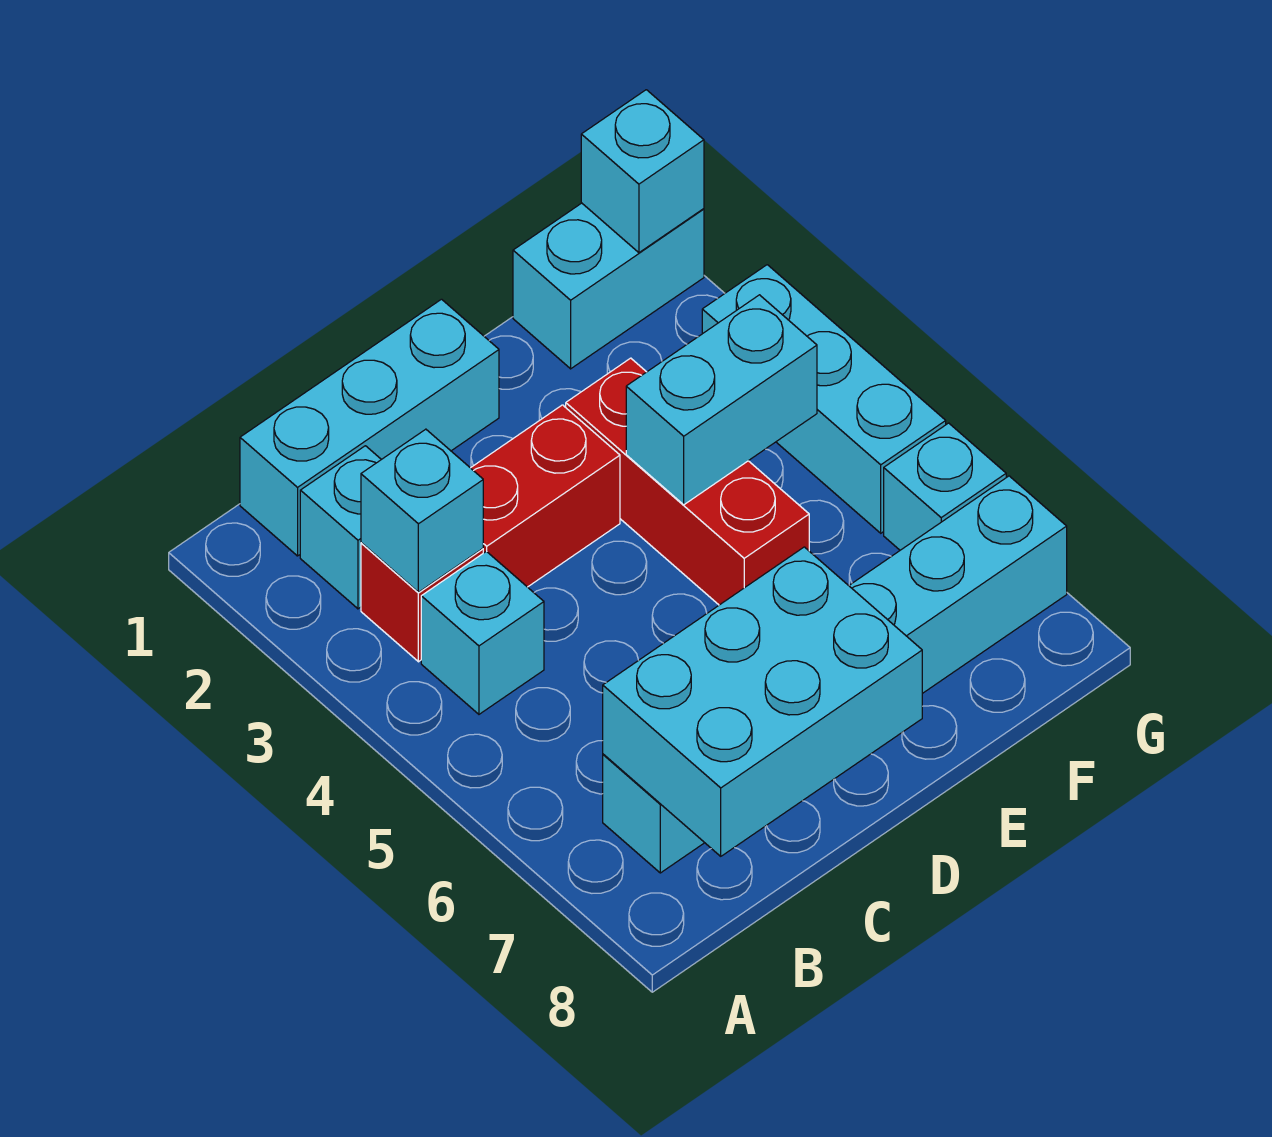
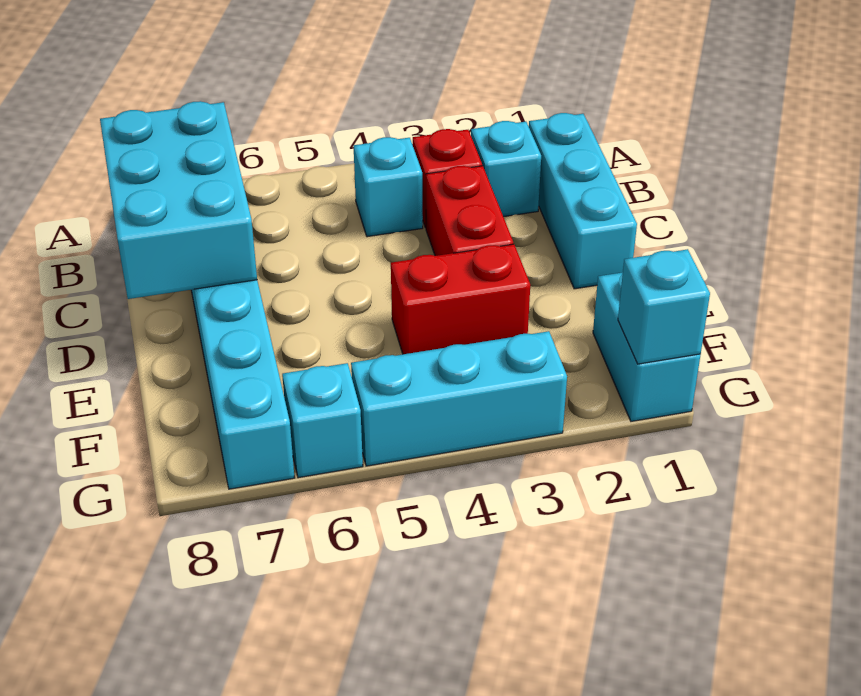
cyan brick B3 level 2 -> none
red brick E3:E5 level 1 -> red brick E3:E4 level 1
cyan brick E4:F4 level 2 -> none

